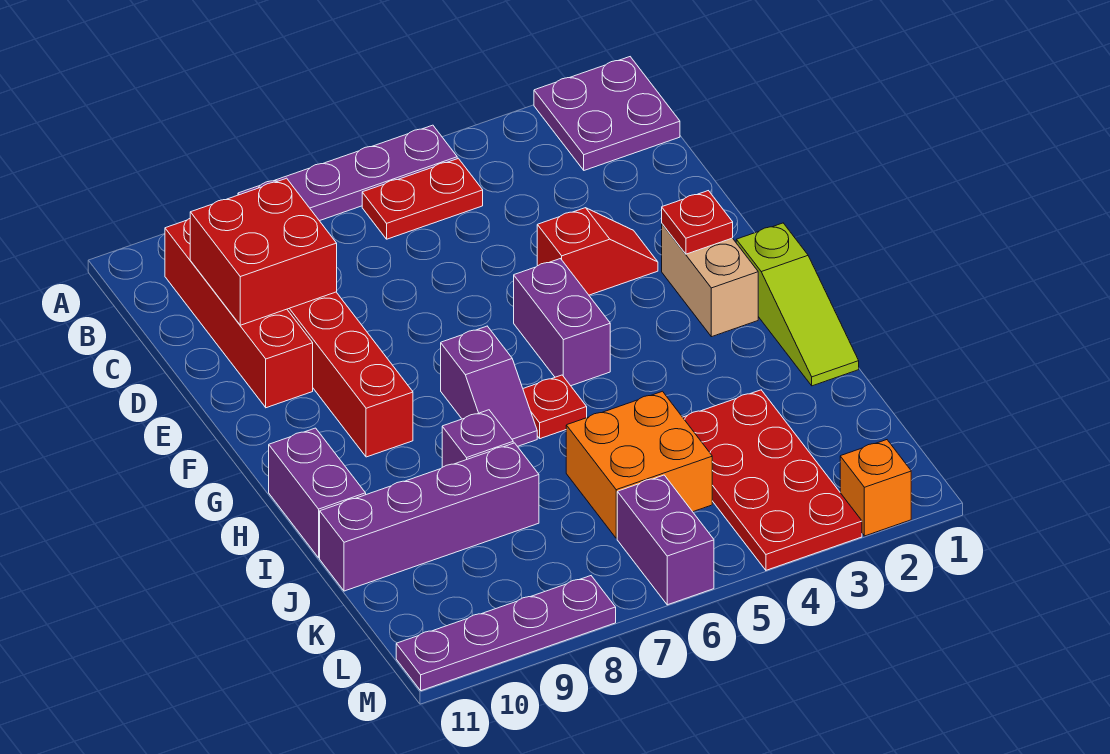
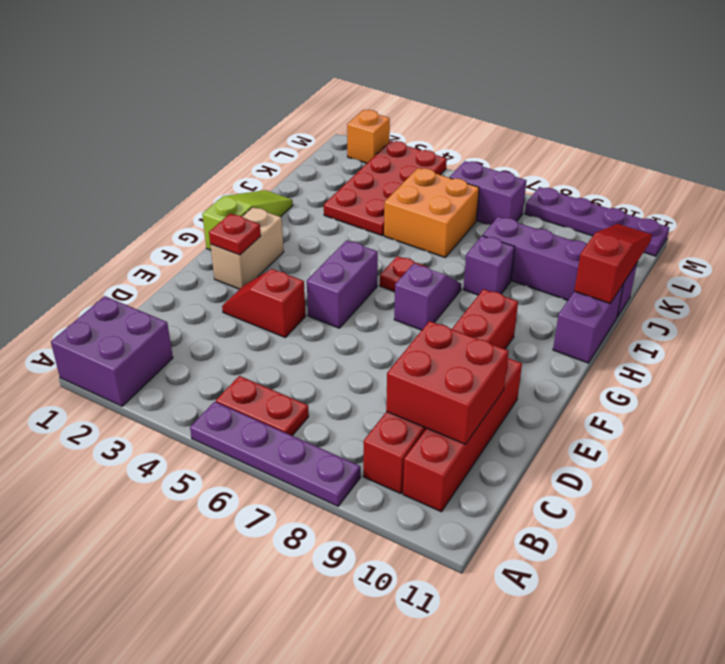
purple plate A1:B2 level 1 -> purple brick A1:B2 level 1
none -> red slope I11:K11 level 2 top I
purple brick L6:M6 level 1 -> purple brick L6:L7 level 1

